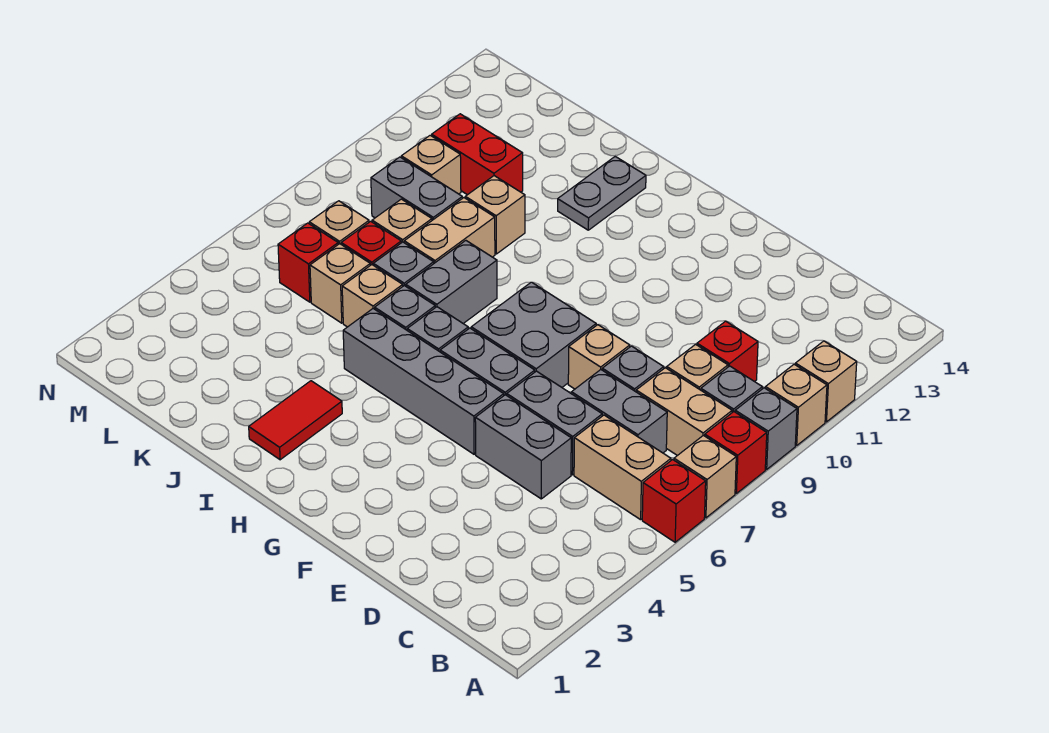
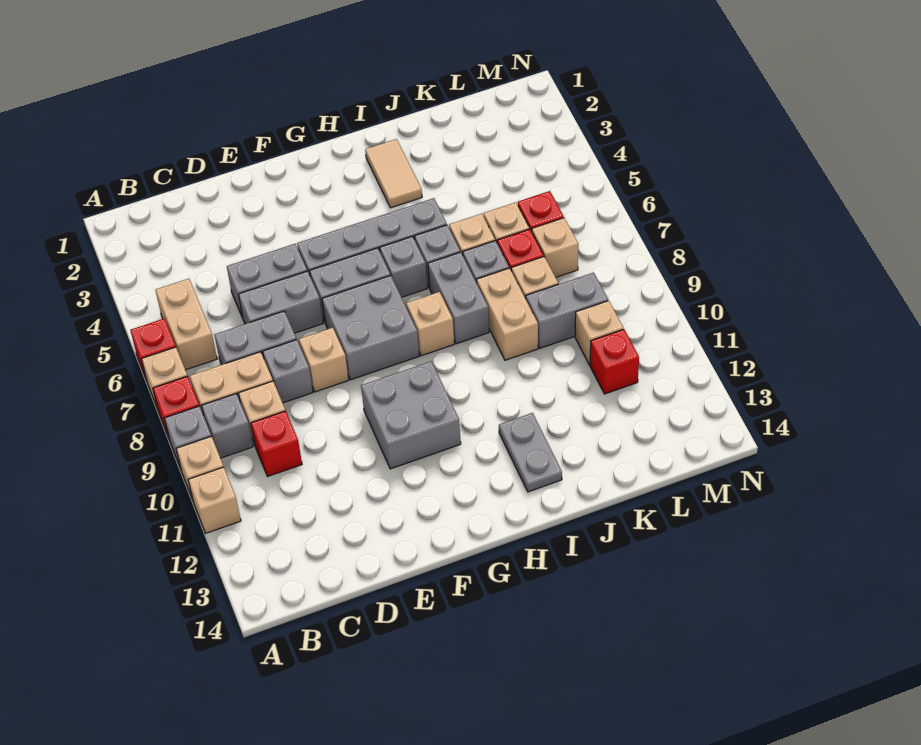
tan brick B6:C6 level 1 -> tan brick B5:B6 level 1
none -> grey brick F10:G11 level 1
red tile I2:I3 level 1 -> tan tile I2:I3 level 1
tan brick J10 level 1 -> tan brick H8 level 1
red brick K11:L11 level 1 -> red brick L11 level 1

